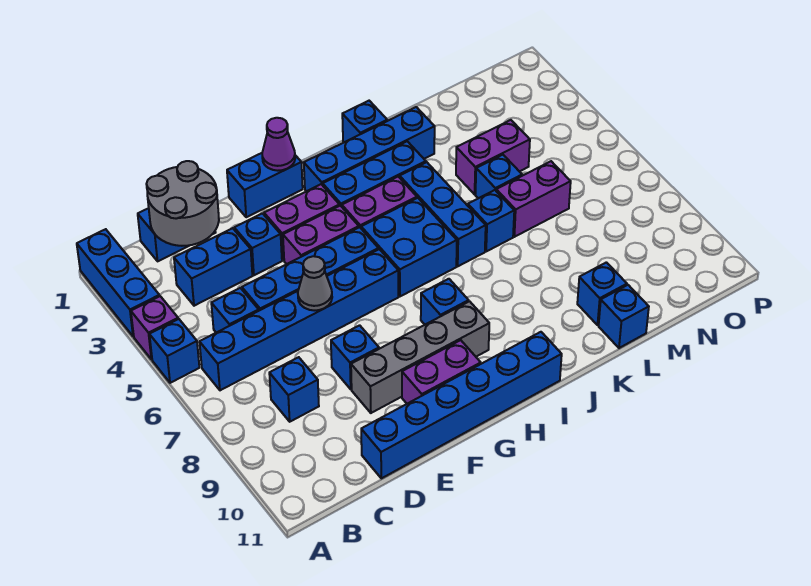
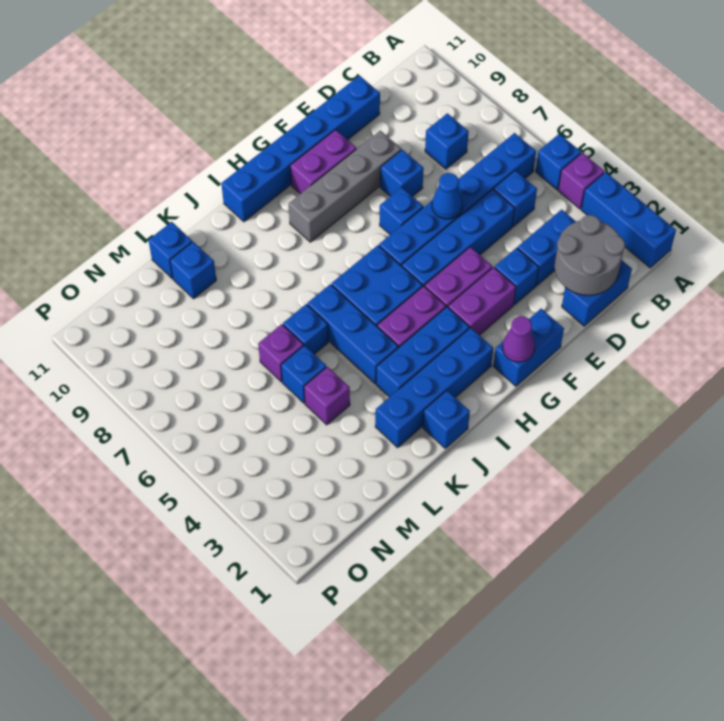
grey cone E6 level 2 -> blue cone E6 level 2
blue brick H8 level 1 -> blue brick F7 level 1
purple brick L4:M4 level 1 -> purple brick L4 level 1
purple brick L6:M6 level 1 -> purple brick L6 level 1

